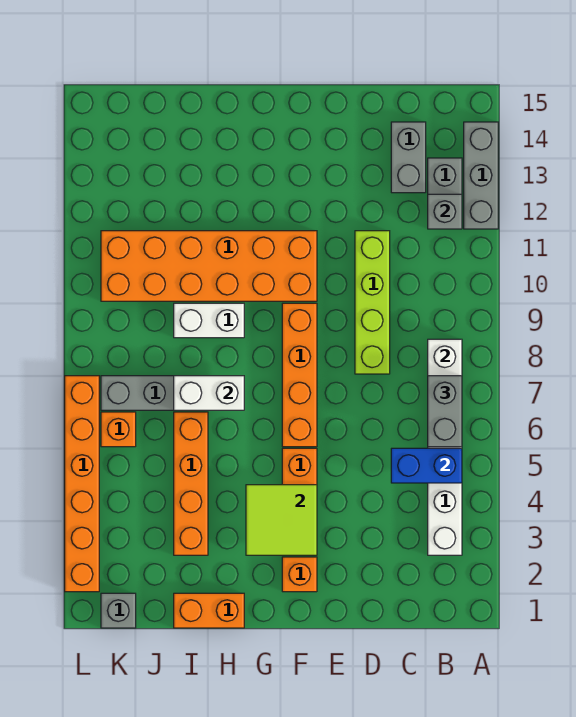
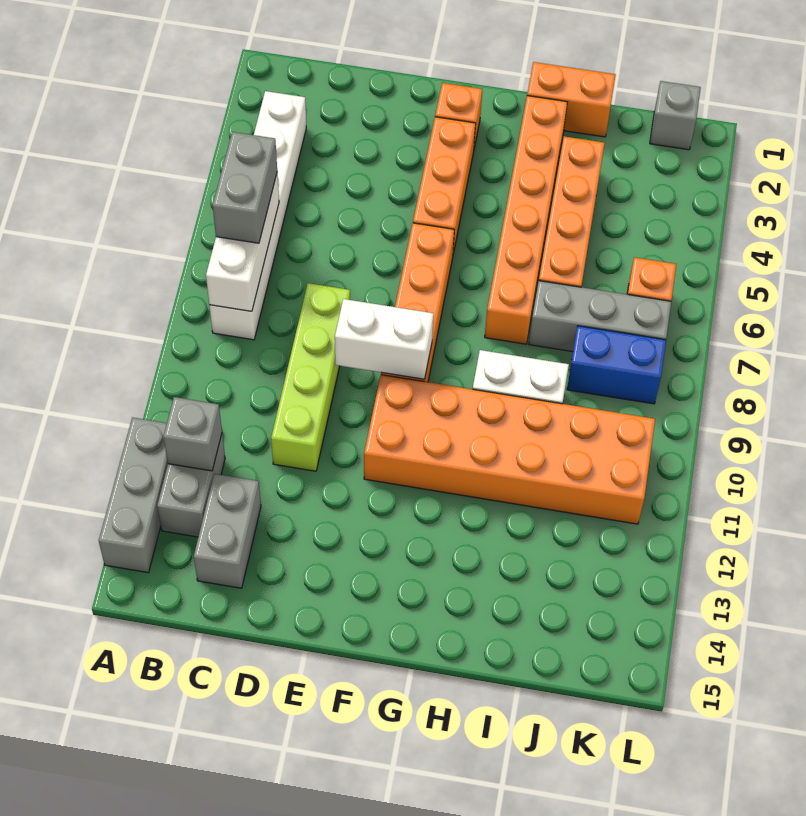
blue brick B5:C5 level 2 -> blue brick J8:K8 level 1
lime tile F3:G4 level 2 -> none
white brick H7:I7 level 2 -> white brick E9:F9 level 2
orange brick L2:L7 level 1 -> orange brick H2:H7 level 1

